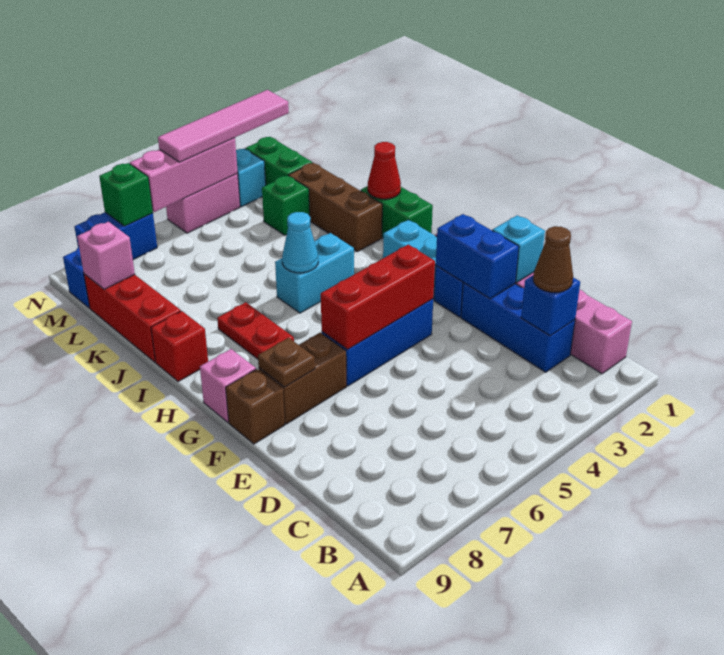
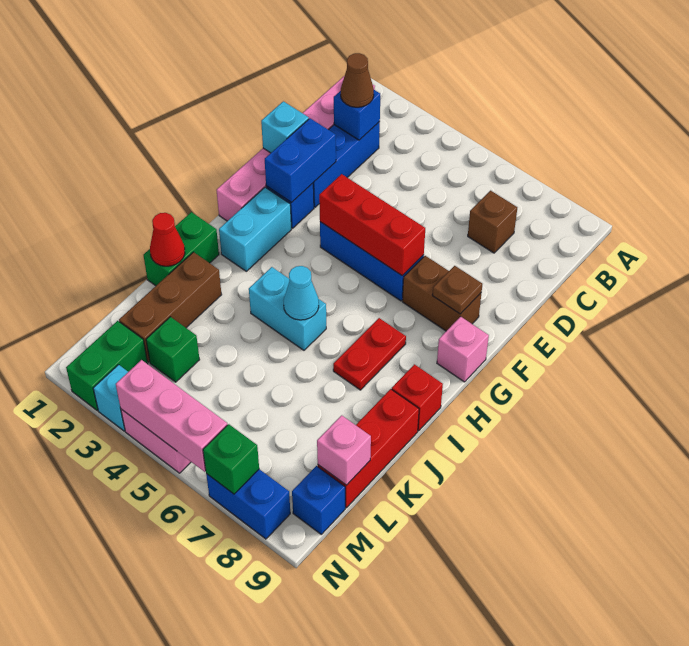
brown brick F9 level 1 -> brown brick C7 level 1
pink tile N2:N5 level 3 -> none

